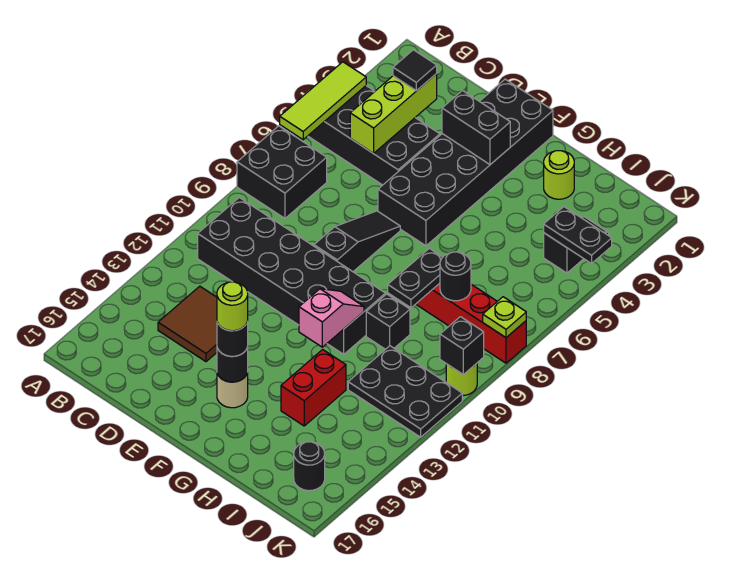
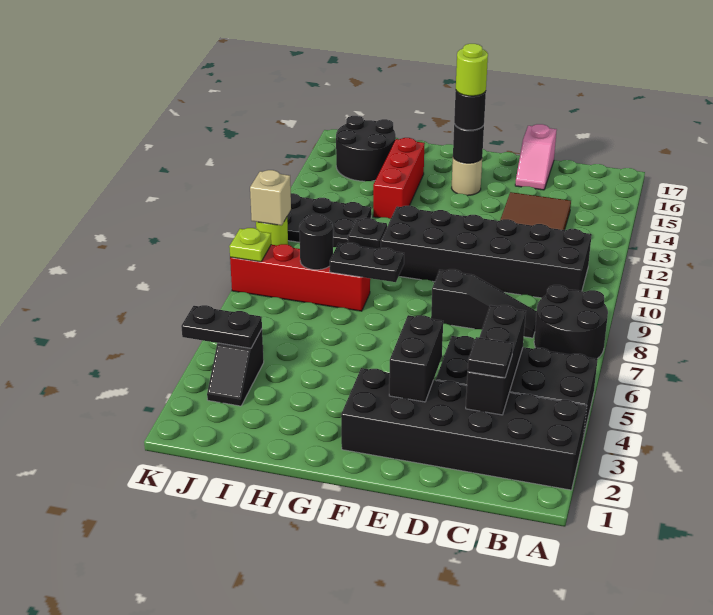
lime tile A4:A6 level 2 -> none
black brick A7:B8 level 1 -> black round brick A7:B8 level 1
lime brick C3:C5 level 2 -> black brick C3:C5 level 2
black brick E1:F6 level 1 -> black brick A2:F3 level 1
black brick E3:F3 level 2 -> black brick E3:E4 level 2
black slope E7:E9 level 1 top 9 -> black slope C8:E8 level 1 top E
pink slope G11:G12 level 2 top 12 -> pink slope D16:D17 level 1 top 17
lime round brick H2 level 1 -> none
black plate H8:H9 level 2 -> black plate G8:H8 level 2
red brick H13:H14 level 1 -> red brick H13:H15 level 1
black round brick J16 level 1 -> black round brick I15:J16 level 1
black brick K10 level 2 -> tan brick K10 level 2

